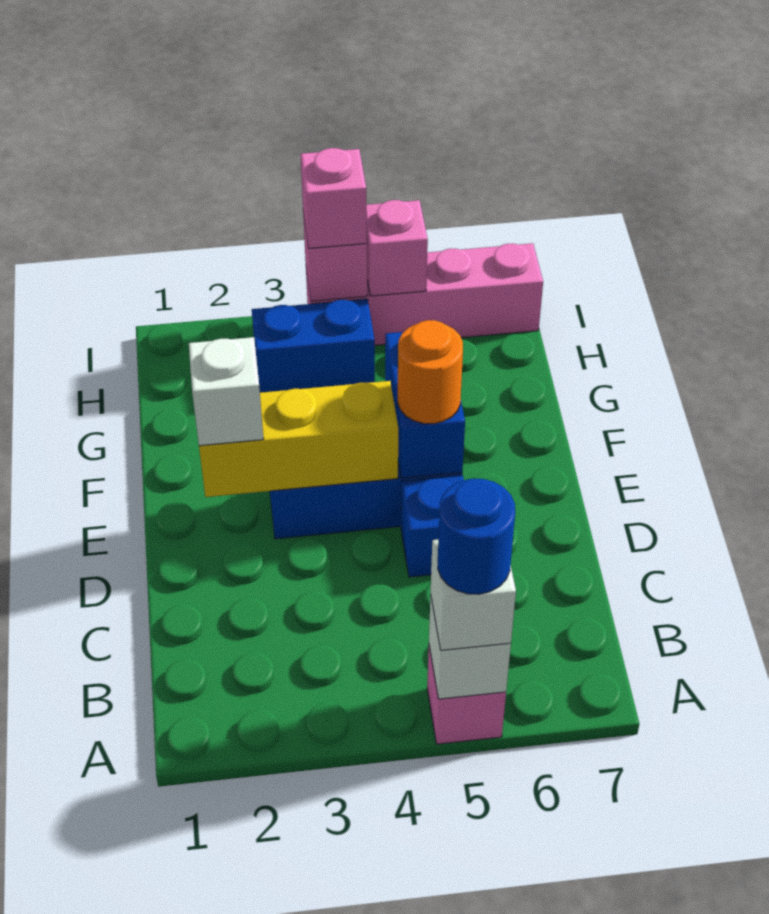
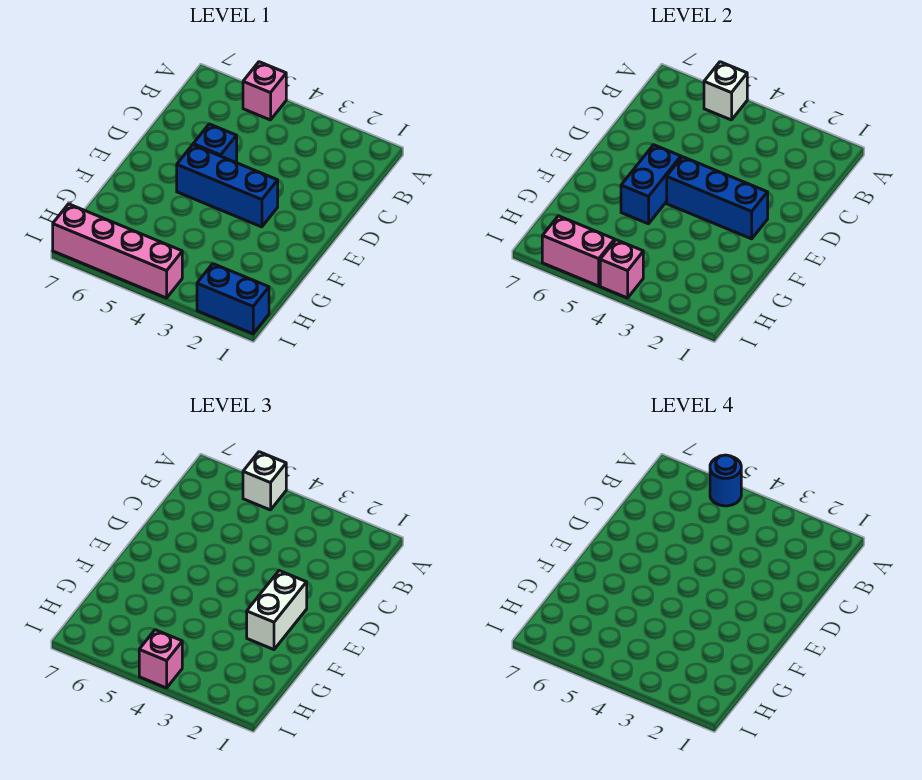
yellow brick E2:E4 level 2 -> blue brick E2:E4 level 2
white brick E2 level 3 -> white brick E2:F2 level 3
orange round brick E5 level 3 -> none
blue brick H3:H4 level 1 -> blue brick I1:I2 level 1
pink brick I5 level 2 -> pink brick I5:I6 level 2

